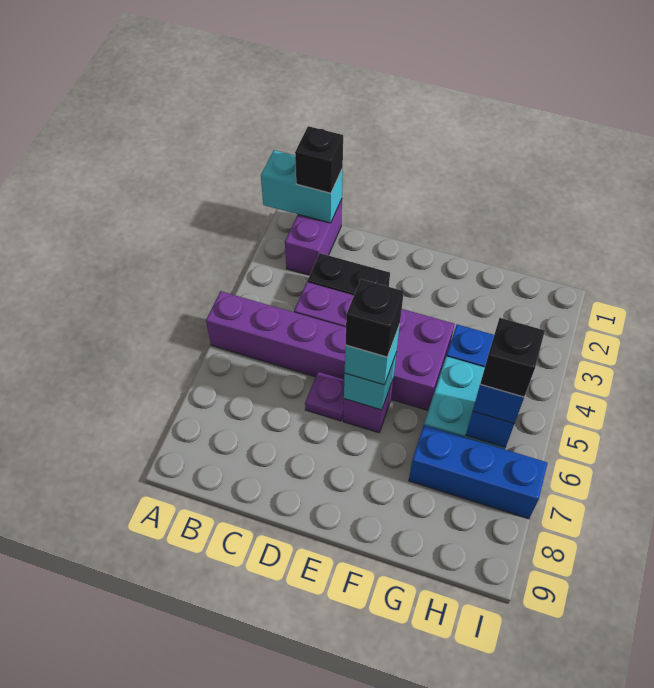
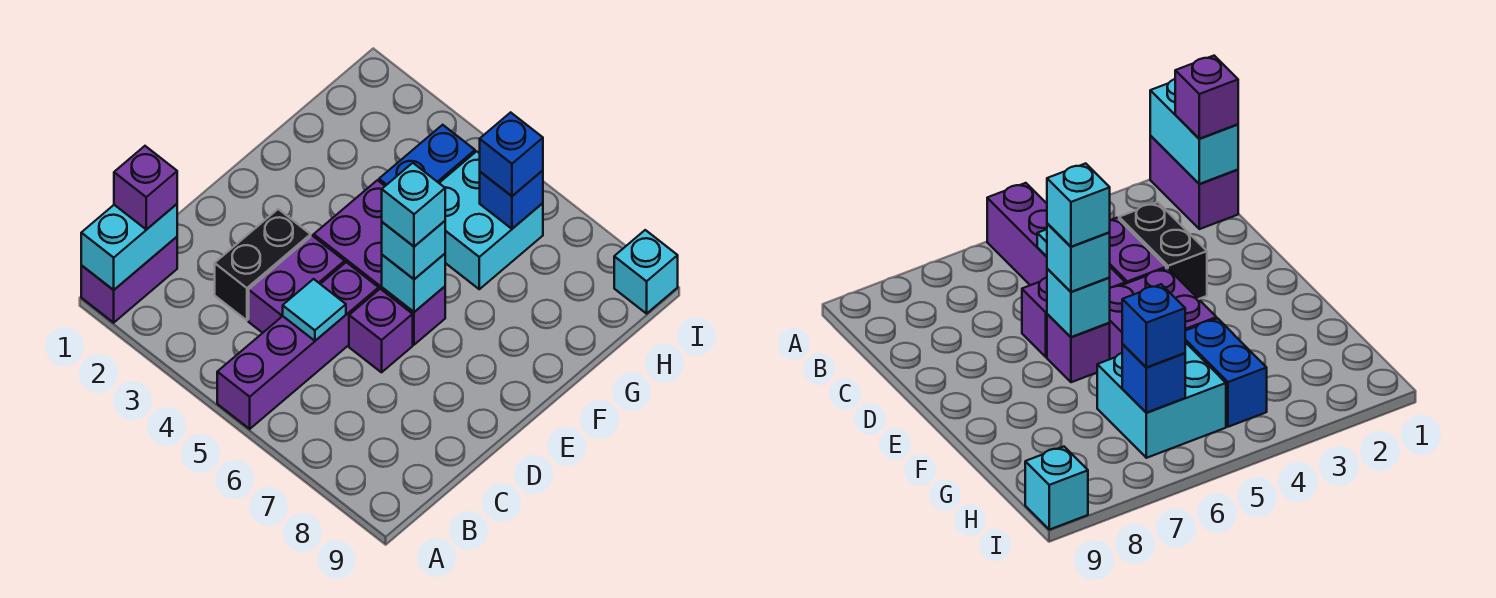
purple brick B1:B2 level 1 -> purple brick A1:B1 level 1
black brick B1 level 3 -> purple brick B1 level 3
none -> cyan tile C5 level 2
purple plate D6 level 1 -> purple brick D6 level 1
black brick E6 level 4 -> cyan brick E6 level 4
blue brick G7:I7 level 1 -> none
black brick H6 level 4 -> none
none -> cyan brick I9 level 1

